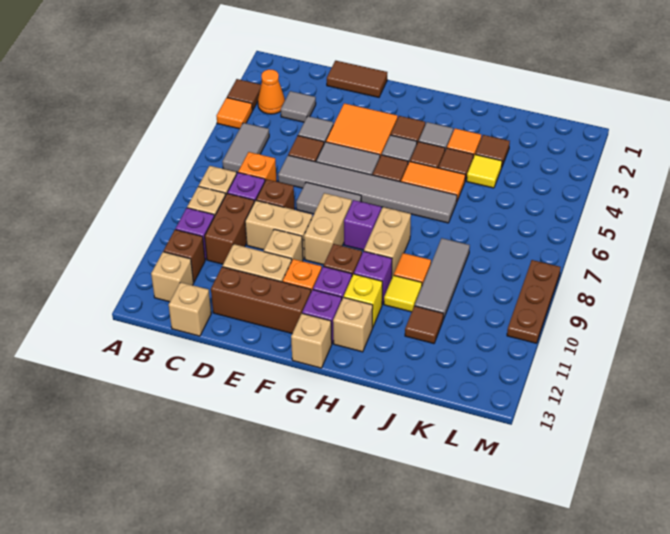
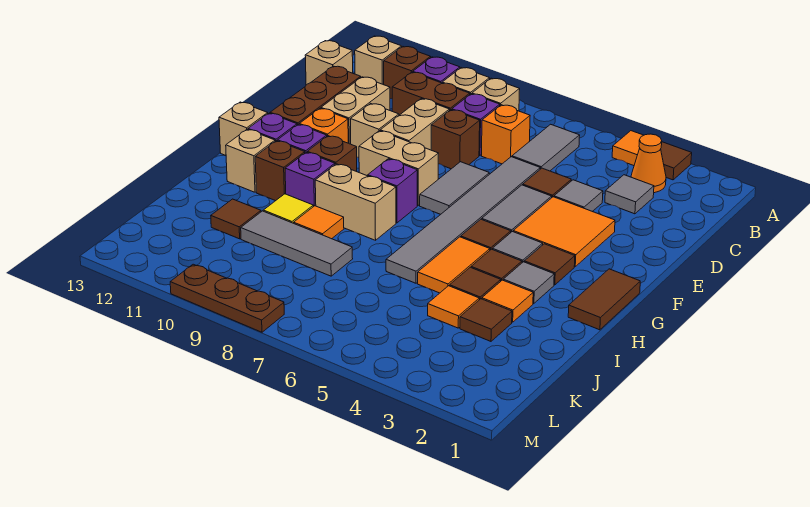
grey tile B5:B6 level 1 -> grey tile B6:C6 level 1
brown tile D1:E1 level 1 -> brown tile G1:H1 level 1
yellow brick H11 level 1 -> brown brick H11 level 1
yellow tile J4 level 1 -> orange tile J4 level 1

